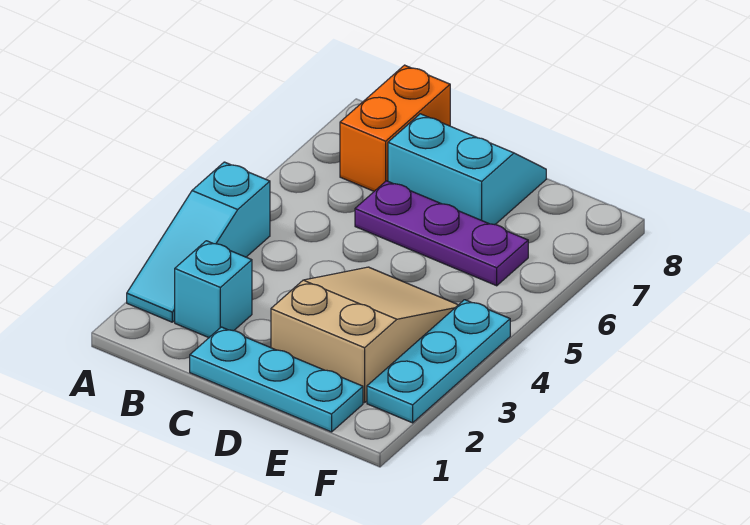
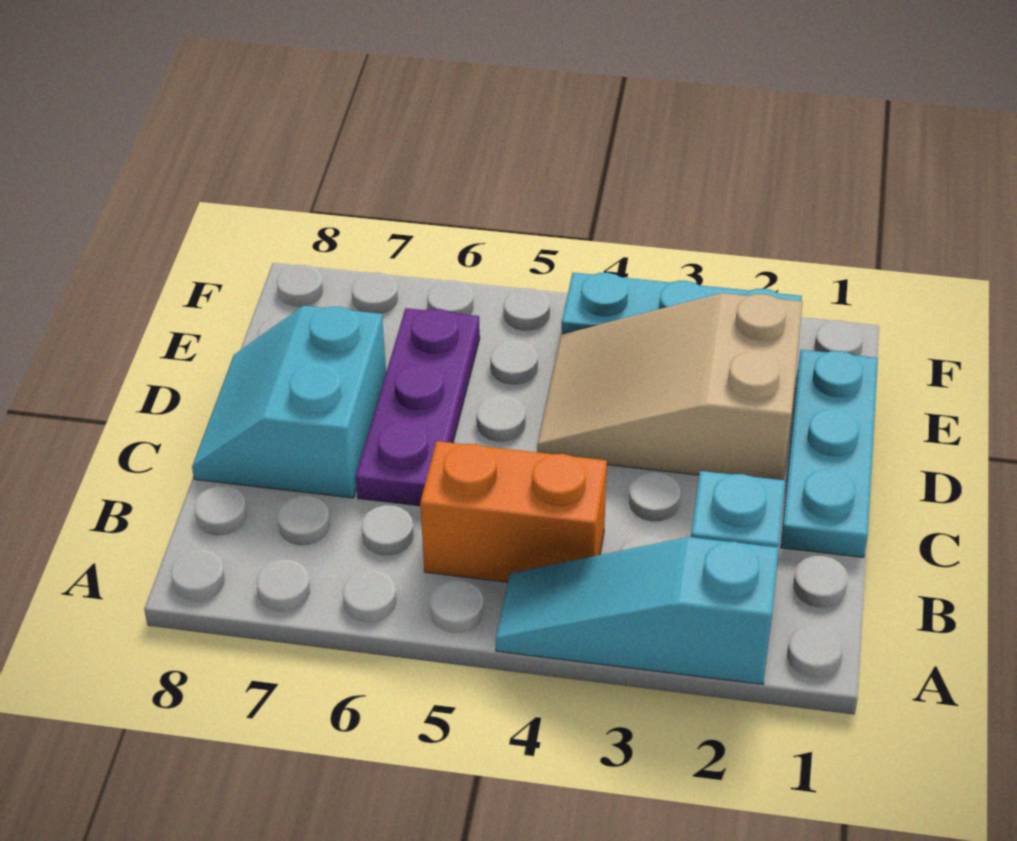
cyan slope A2:A4 level 1 top 4 -> cyan slope A2:A4 level 1 top 2
orange brick B7:B8 level 1 -> orange brick B4:B5 level 1

